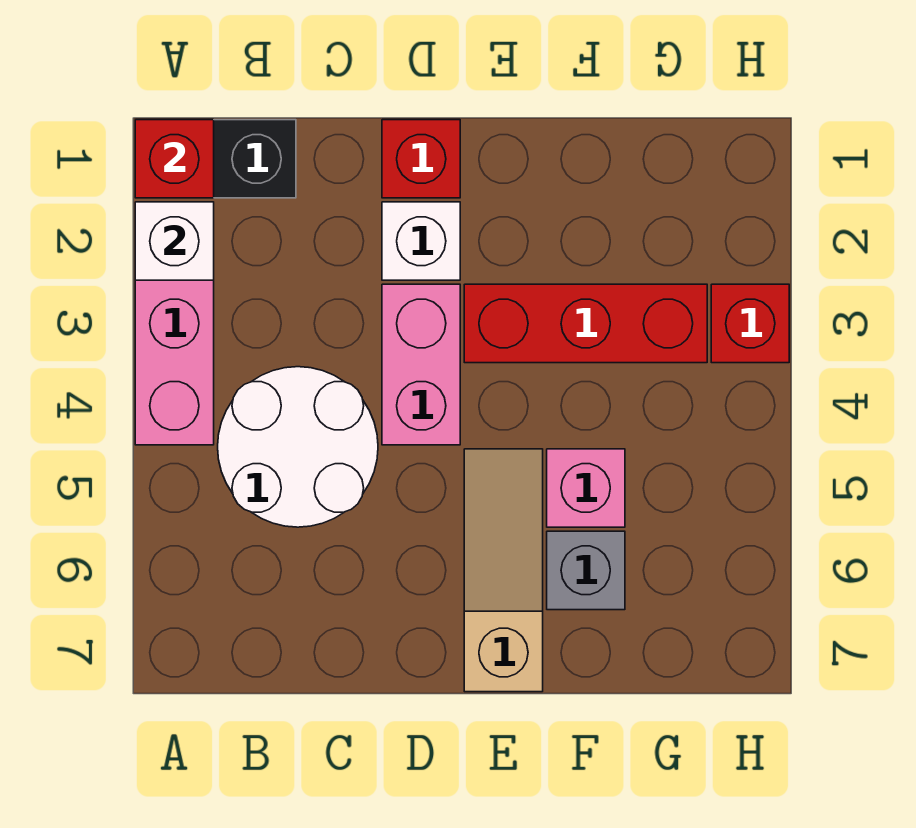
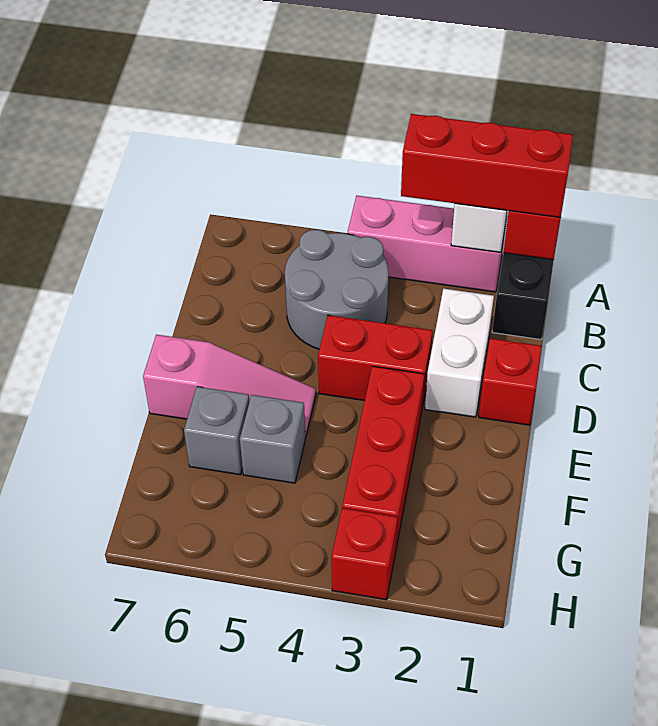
none -> red brick A1:A3 level 3
white round brick B4:C5 level 1 -> grey round brick B4:C5 level 1
white brick D2 level 1 -> white brick C2:D2 level 1
pink brick D3:D4 level 1 -> red brick D3:D4 level 1
tan slope E5:E7 level 1 top 7 -> pink slope E5:E7 level 1 top 7
pink brick F5 level 1 -> grey brick F5 level 1

